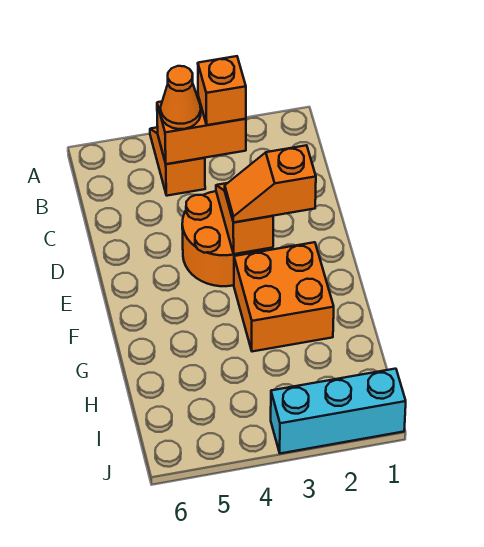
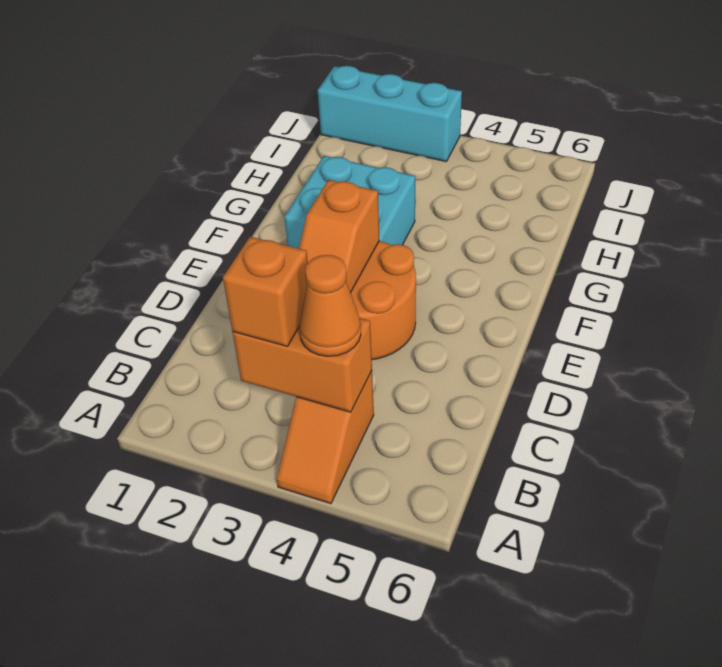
orange slope E2:E3 level 3 top 2 -> none
orange brick F2:G3 level 1 -> cyan brick F2:G3 level 1

